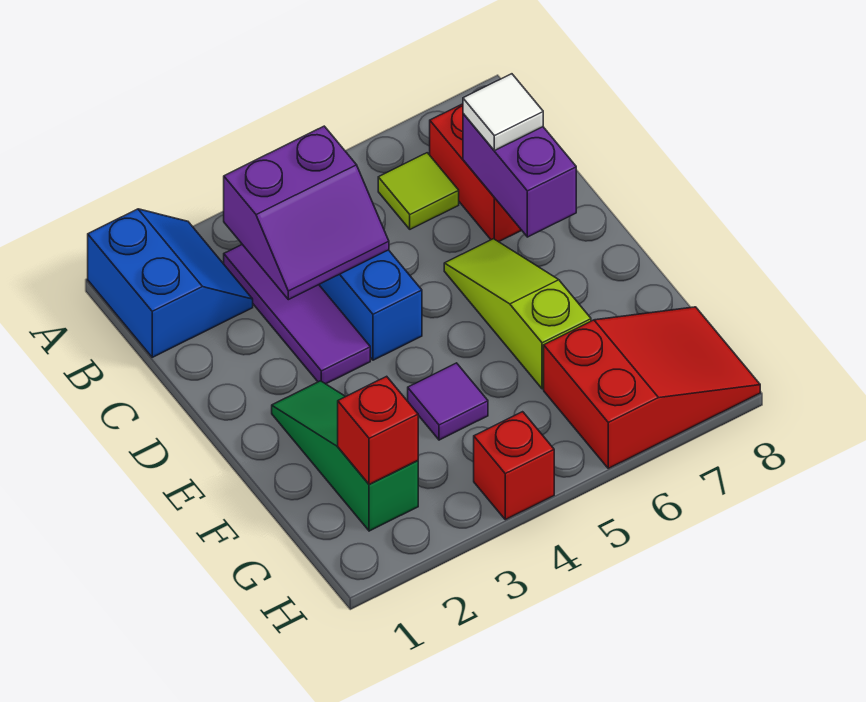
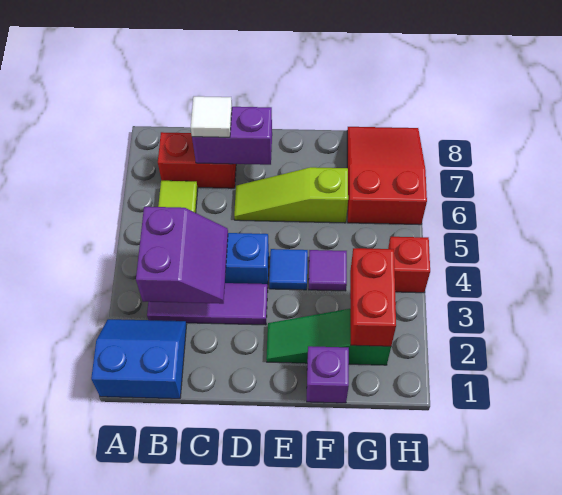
none -> blue tile E4 level 1
none -> purple brick F1 level 1
red brick G2 level 2 -> red brick G2:G3 level 2

